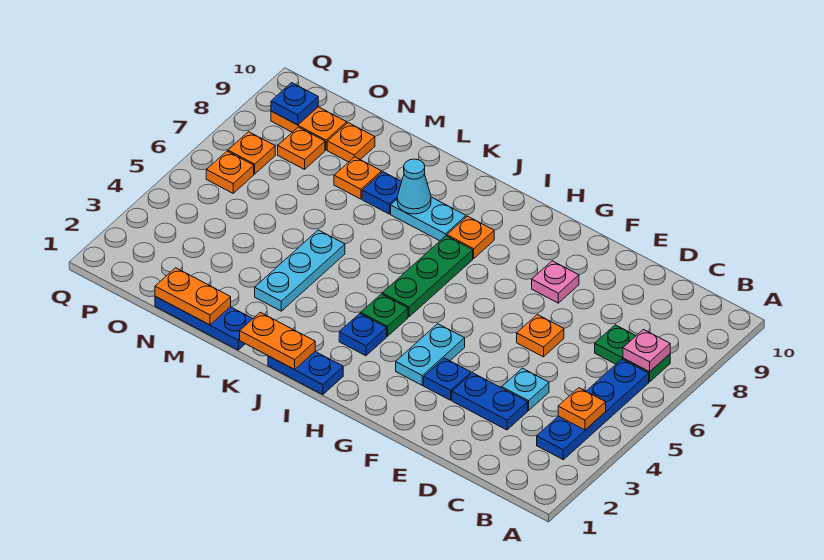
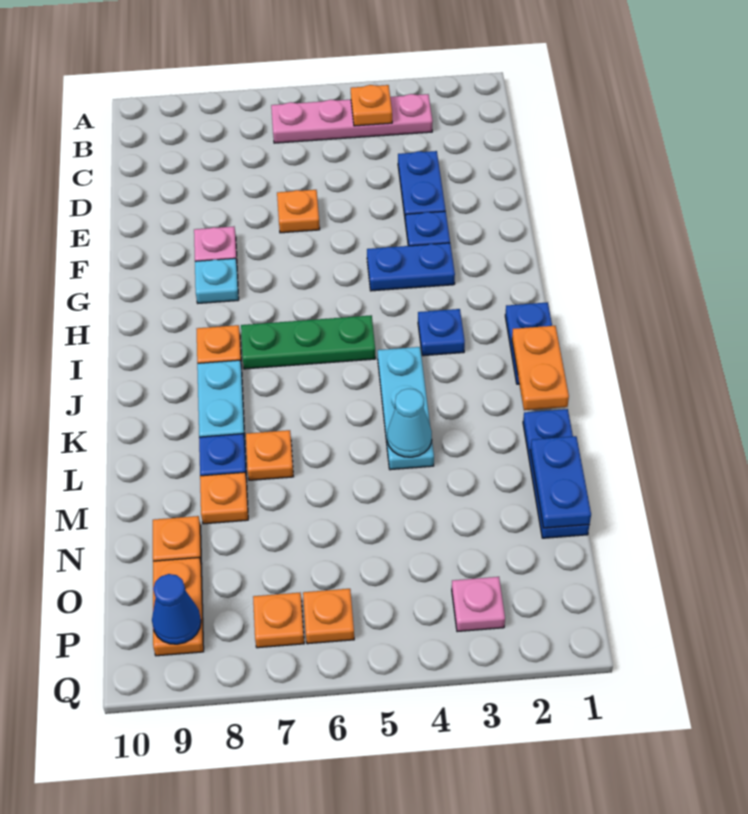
blue plate B3:B6 level 1 -> pink plate B3:B6 level 1
green plate B7:C7 level 1 -> none
pink plate B7 level 2 -> pink plate P3 level 1
cyan plate D4 level 1 -> cyan plate G8 level 1
cyan plate G3:G4 level 1 -> blue plate G3:G4 level 1
green plate I4 level 1 -> none
cyan cone K8 level 2 -> cyan cone L4 level 2
cyan plate L3:L5 level 1 -> cyan plate J4:L4 level 1
orange plate M1:N1 level 2 -> blue plate M1:N1 level 2
orange plate O8 level 1 -> orange plate L7 level 1
blue plate P9 level 2 -> blue cone P9 level 2

